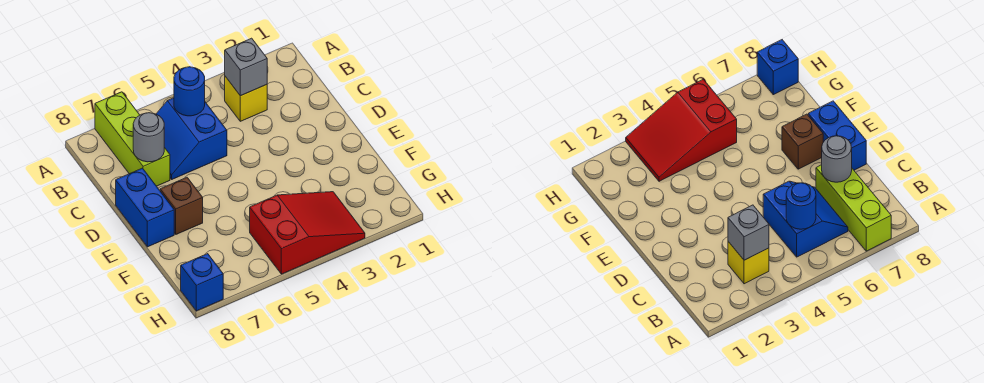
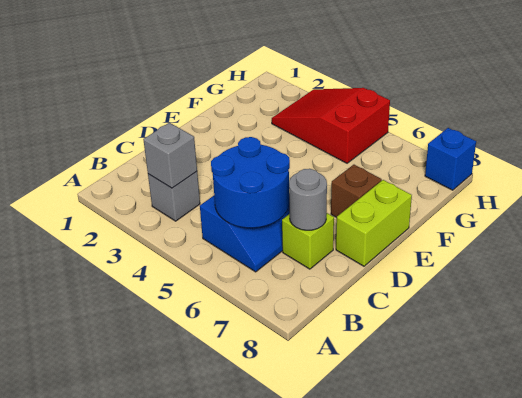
lime brick A7:C7 level 1 -> lime brick C7 level 1
yellow brick B3 level 1 -> grey brick B3 level 1
blue round brick B5 level 2 -> blue round brick B5:C6 level 2
blue brick D8:E8 level 1 -> lime brick D8:E8 level 1

